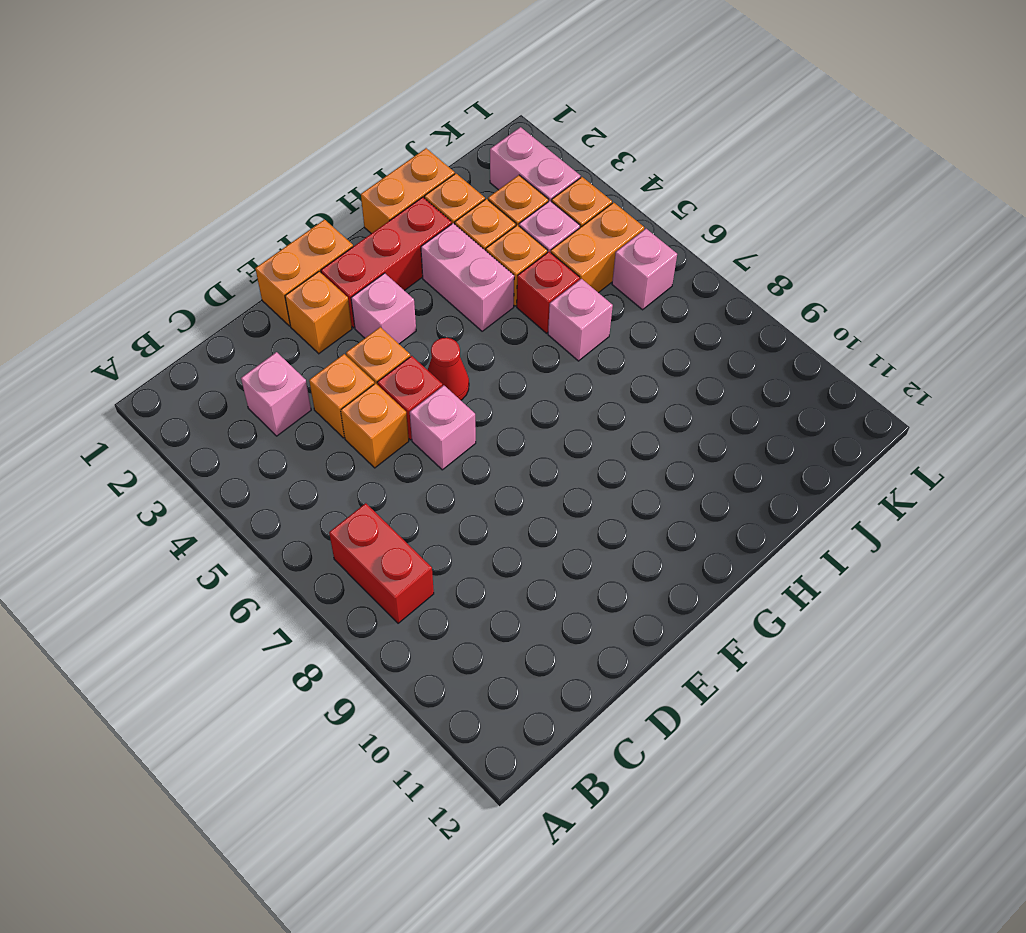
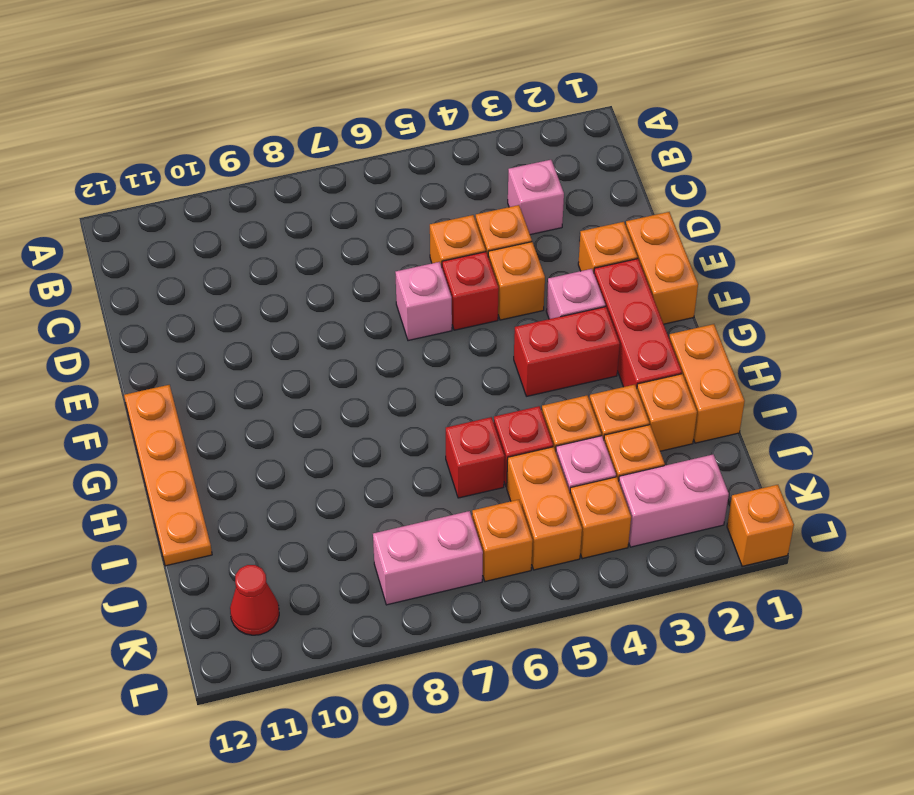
red brick B7:B8 level 1 -> red brick G3:G4 level 1
red cone F5 level 1 -> red cone K11 level 1
none -> orange plate F12:I12 level 1
pink brick H3:H4 level 1 -> pink brick K7:K8 level 1
pink brick I6 level 1 -> red brick I6 level 1
pink brick K6 level 1 -> orange brick K6 level 1
none -> orange brick L1 level 1

